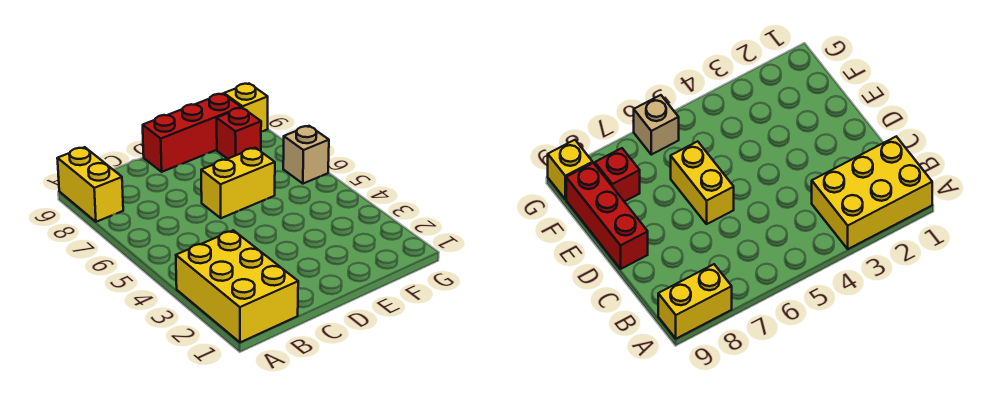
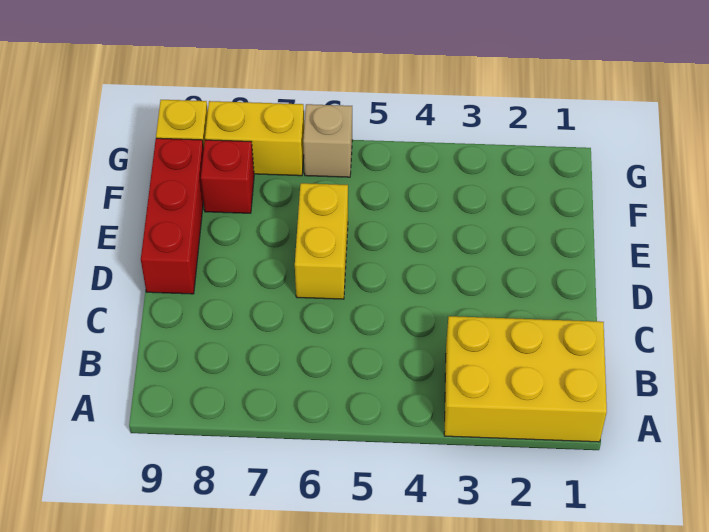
yellow brick A8:A9 level 1 -> yellow brick G7:G8 level 1

